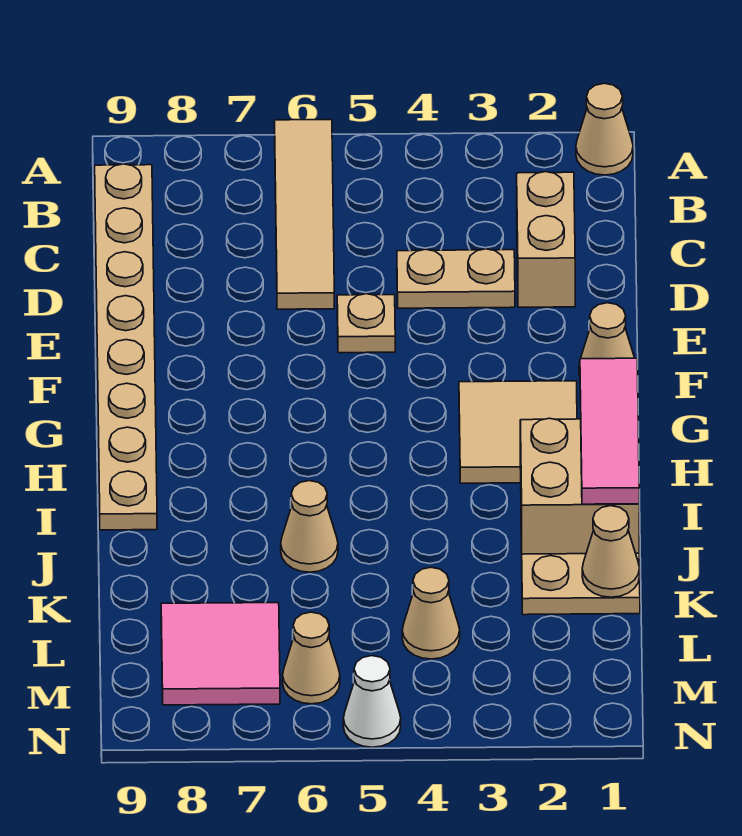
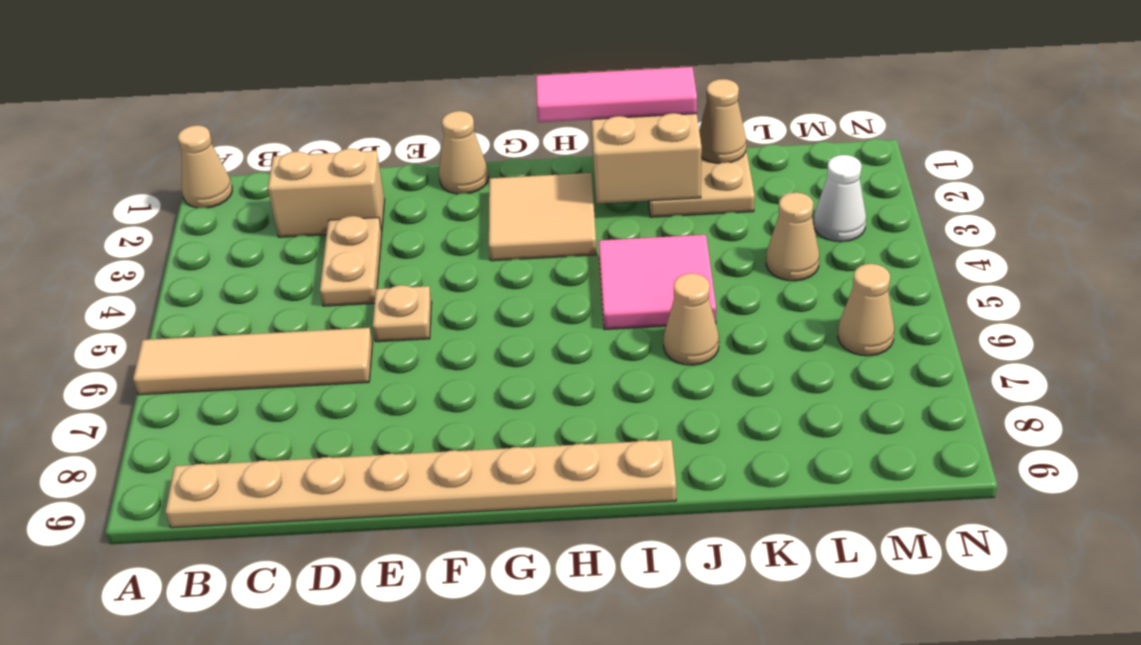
pink tile L7:M8 level 1 -> pink tile I4:J5 level 1
white cone N5 level 1 -> white cone M3 level 1

